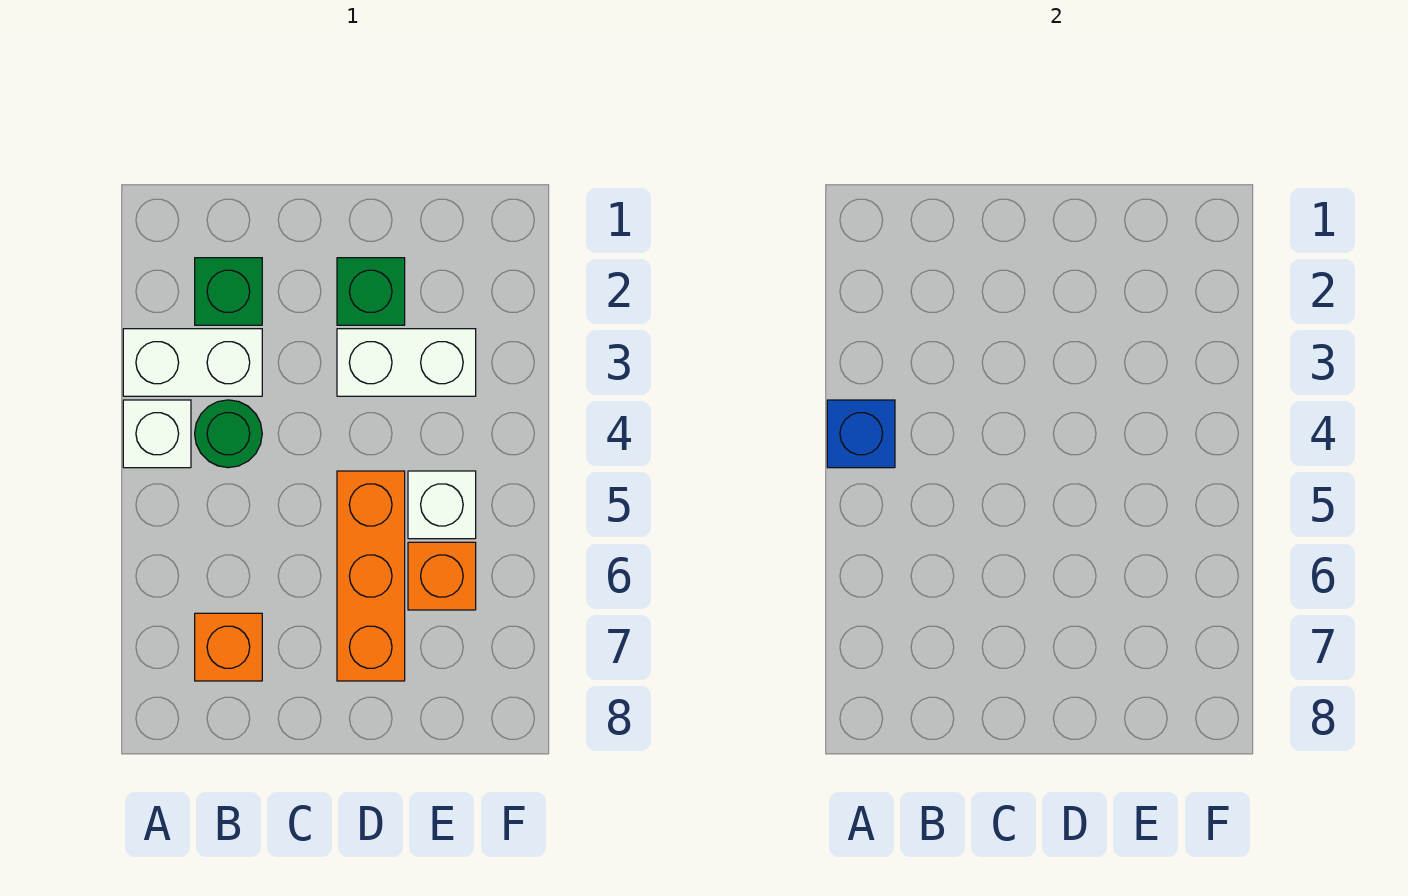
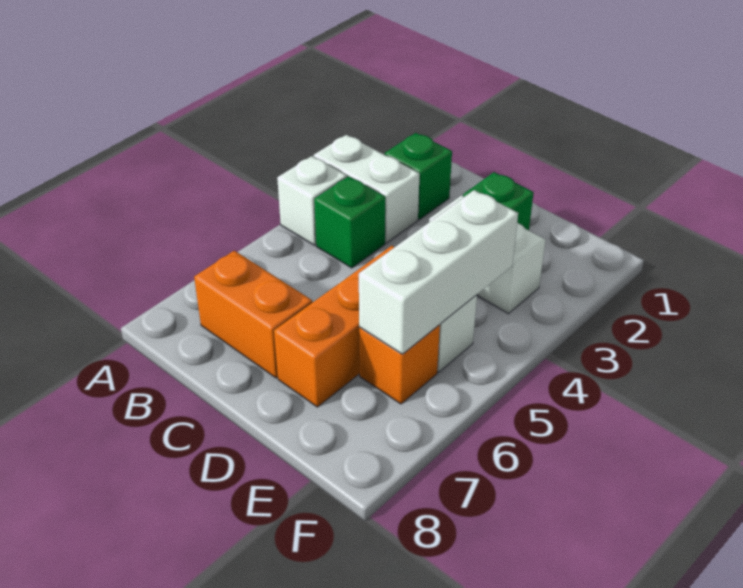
blue brick A4 level 2 -> none
green round brick B4 level 1 -> green brick B4 level 1
orange brick B7 level 1 -> orange brick B7:C7 level 1
none -> white brick E4:E6 level 2

